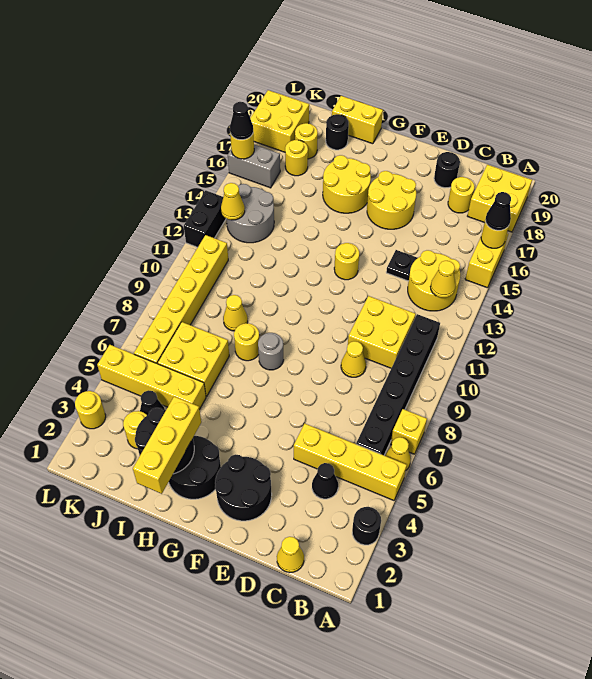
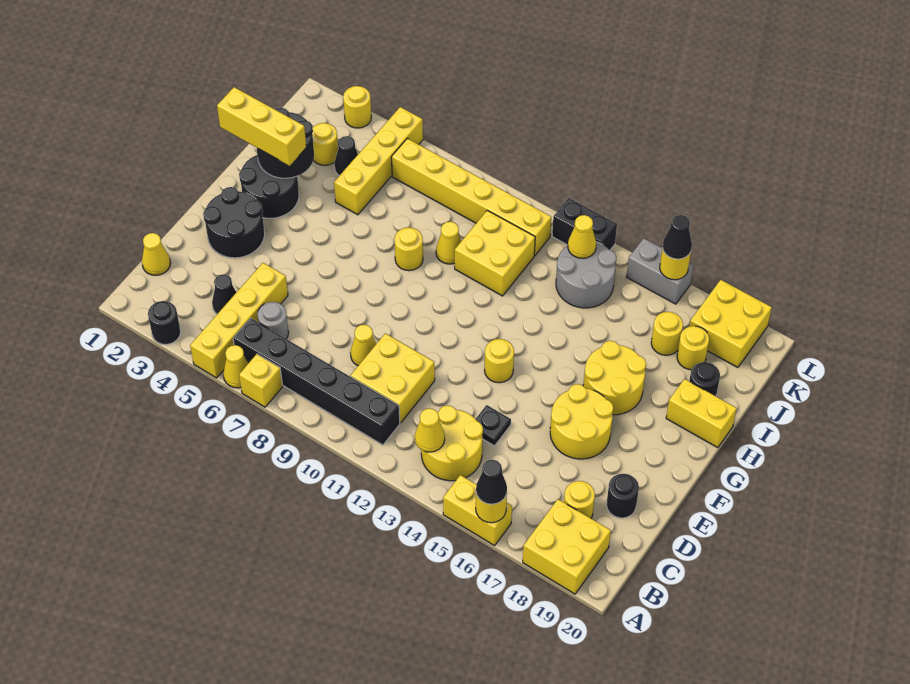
grey round brick G8 level 1 -> grey round brick C6 level 1
yellow brick H20:I20 level 1 -> yellow brick H19:H20 level 1
yellow brick I6:J7 level 1 -> yellow brick I10:J11 level 1
grey brick K16:L16 level 1 -> grey brick L15:L16 level 1

